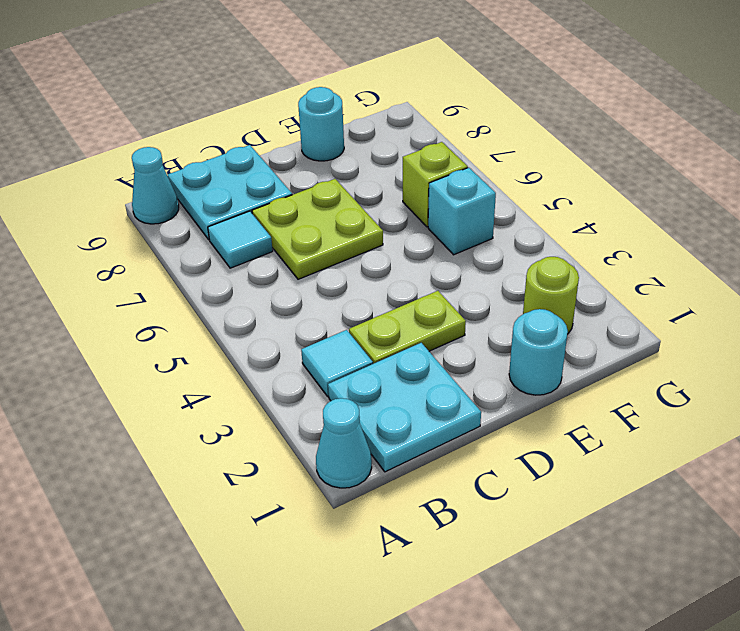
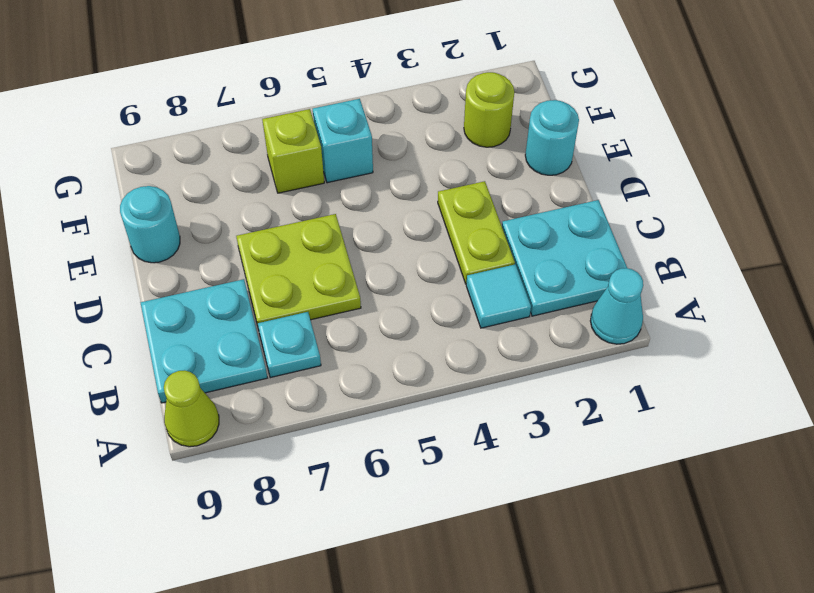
cyan cone A9 level 1 -> lime cone A9 level 1
cyan tile B7 level 1 -> cyan plate B7 level 1

